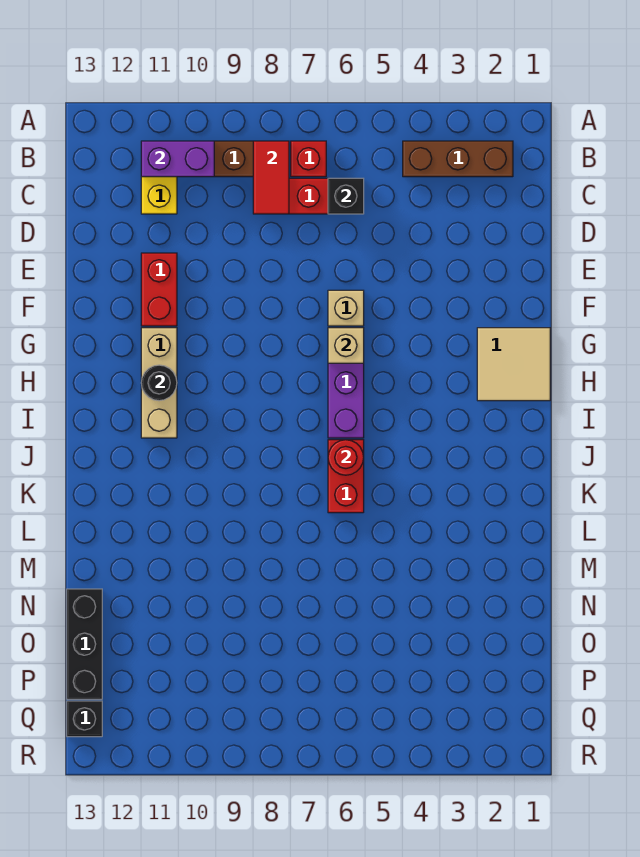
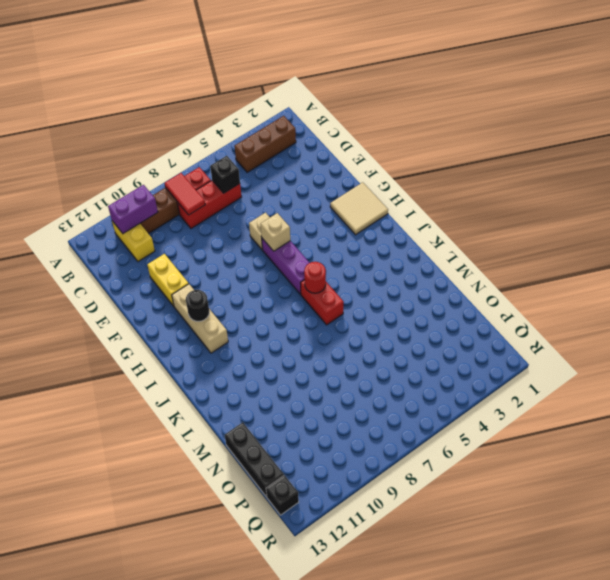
red brick E11:F11 level 1 -> yellow brick E11:F11 level 1

